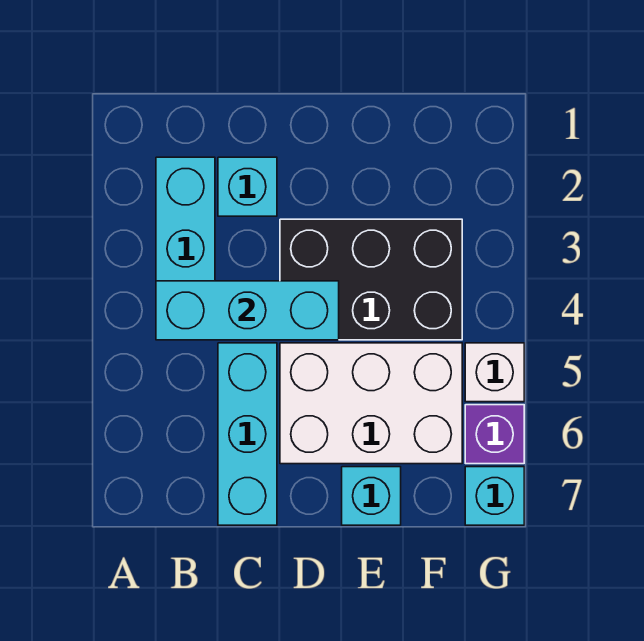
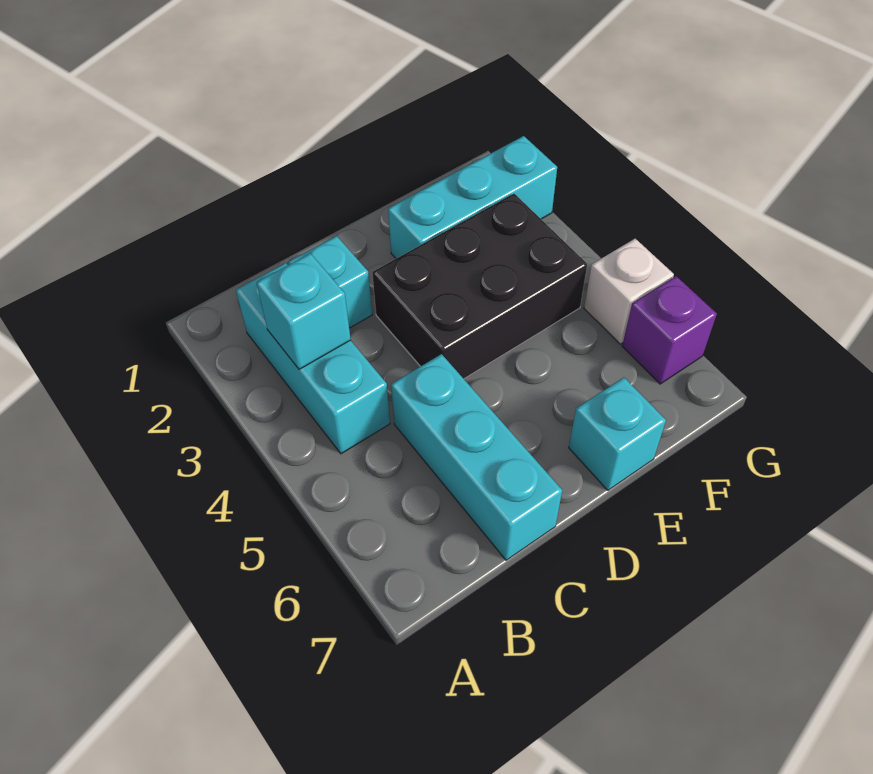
cyan brick B4:D4 level 2 -> cyan brick E2:G2 level 1
white brick D5:F6 level 1 -> none
cyan brick G7 level 1 -> cyan brick B3 level 2

